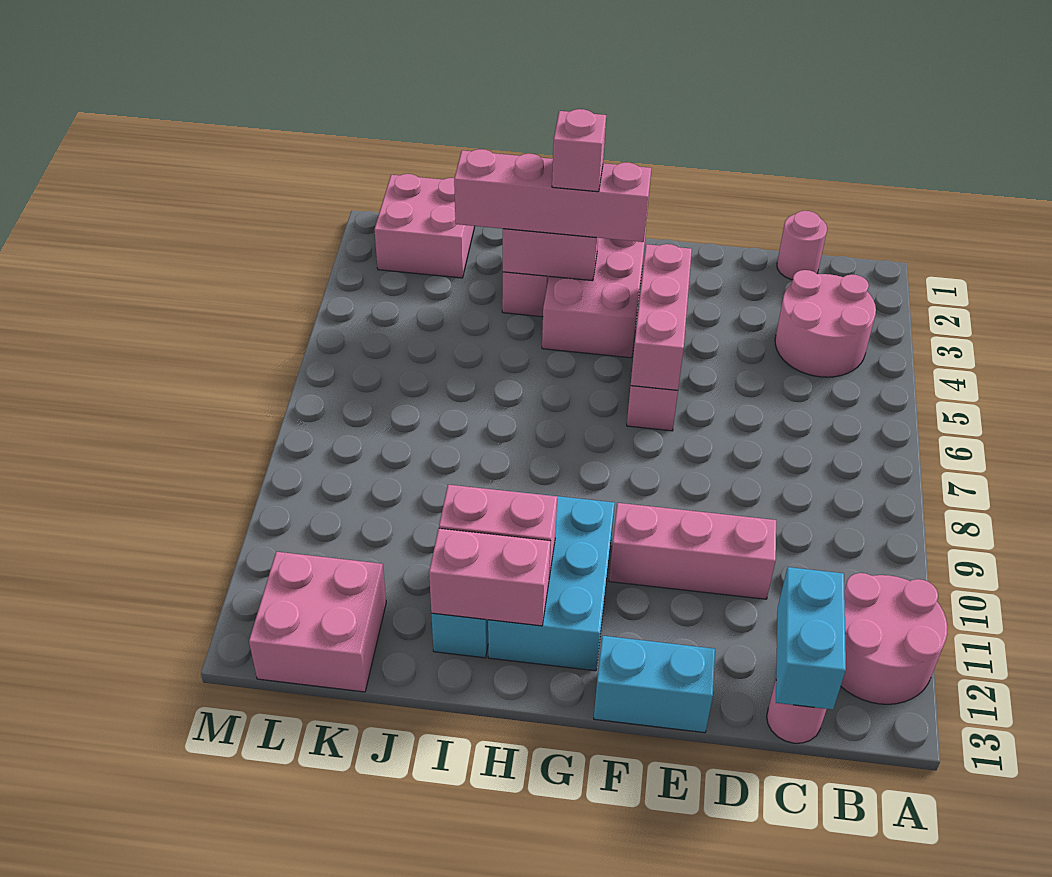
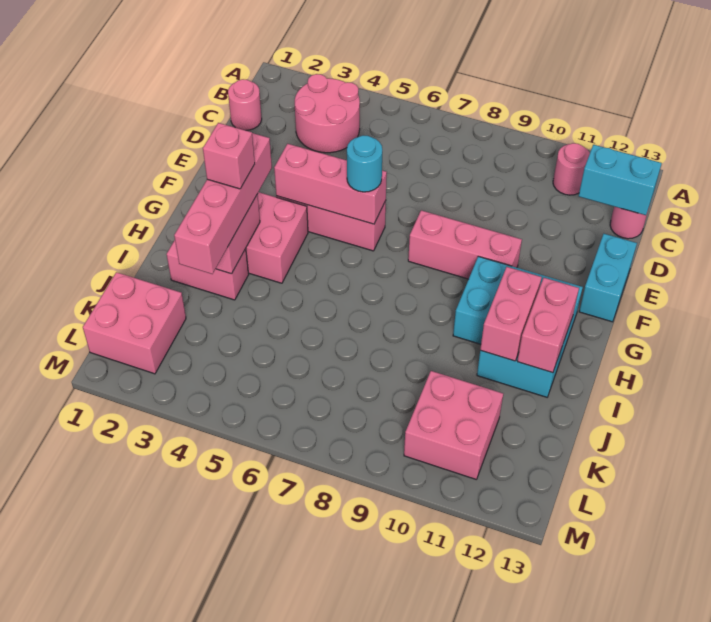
pink round brick A11:B12 level 1 -> pink round brick B11 level 1
pink brick D10:F10 level 1 -> pink brick F8:F10 level 1
none -> cyan round brick F6 level 3
pink brick K12:L13 level 1 -> pink brick K10:L11 level 1

